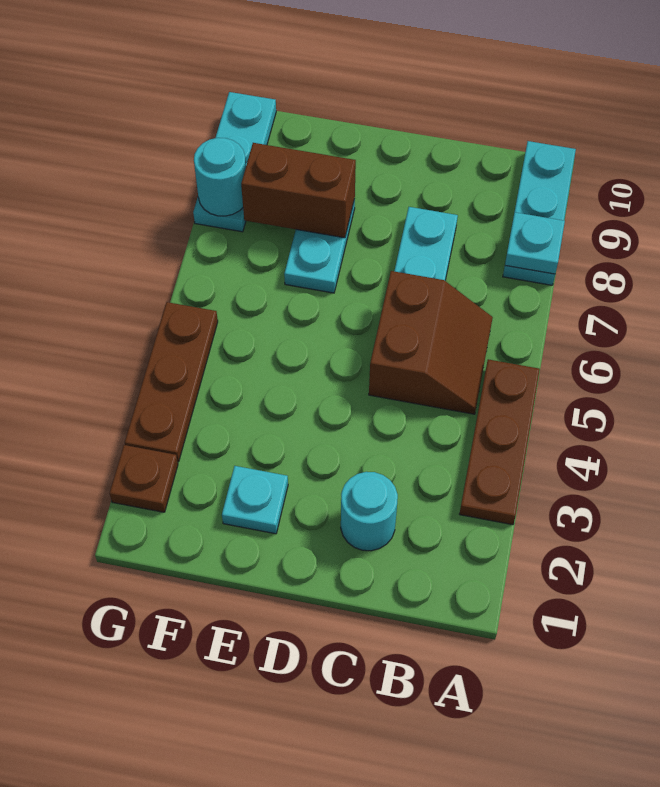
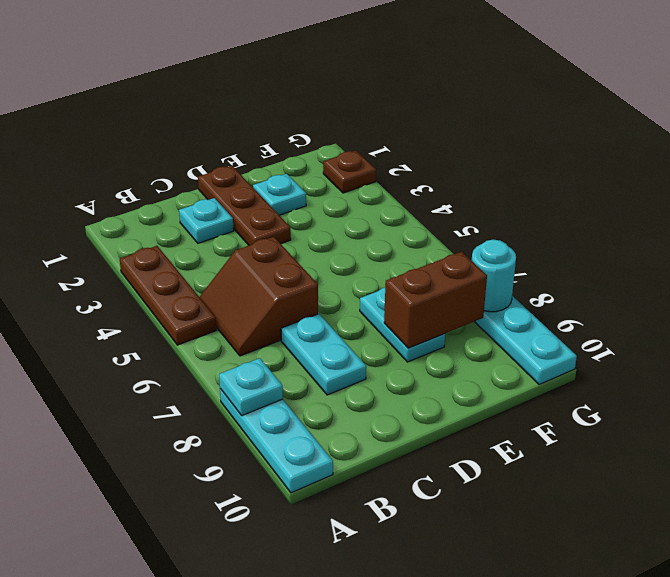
cyan round brick C2 level 1 -> cyan plate C2 level 1
brown plate G3:G5 level 1 -> brown plate D1:D3 level 1

